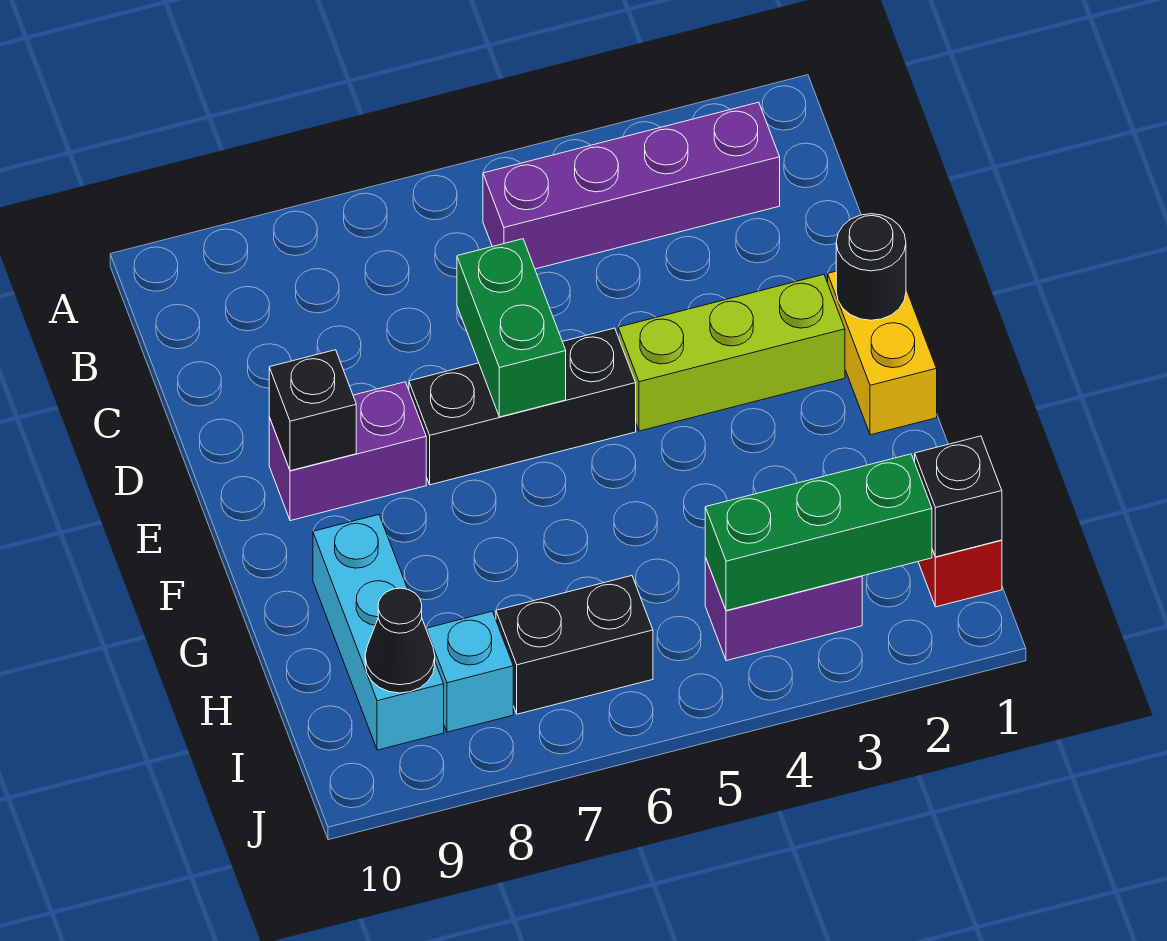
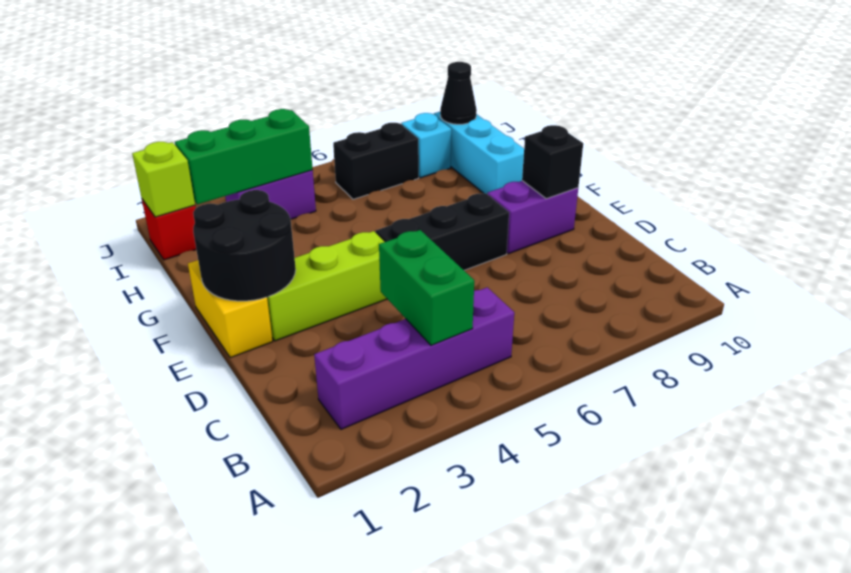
green brick D6:E6 level 2 -> green brick B4:C4 level 2
black round brick E1 level 2 -> black round brick E1:F2 level 2
black brick I1 level 2 -> lime brick I1 level 2

